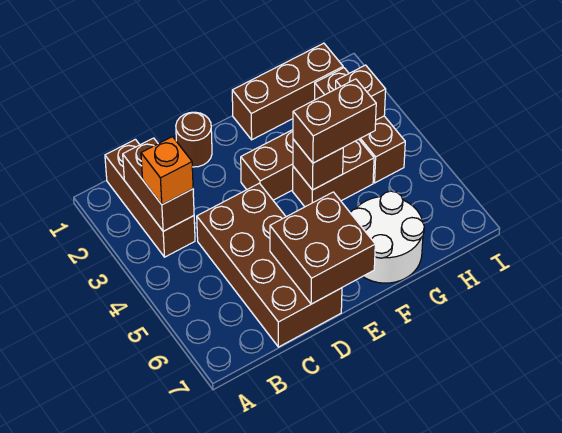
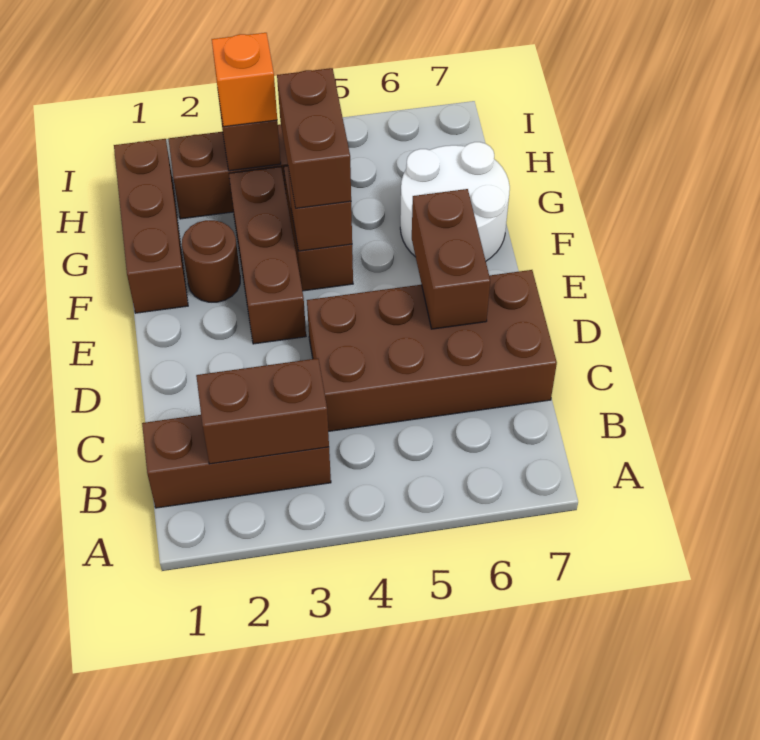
orange brick B3 level 3 -> orange brick H3 level 3
brown round brick D1 level 1 -> brown round brick F2 level 1
brown brick D6:E7 level 2 -> brown brick D6:E6 level 2

